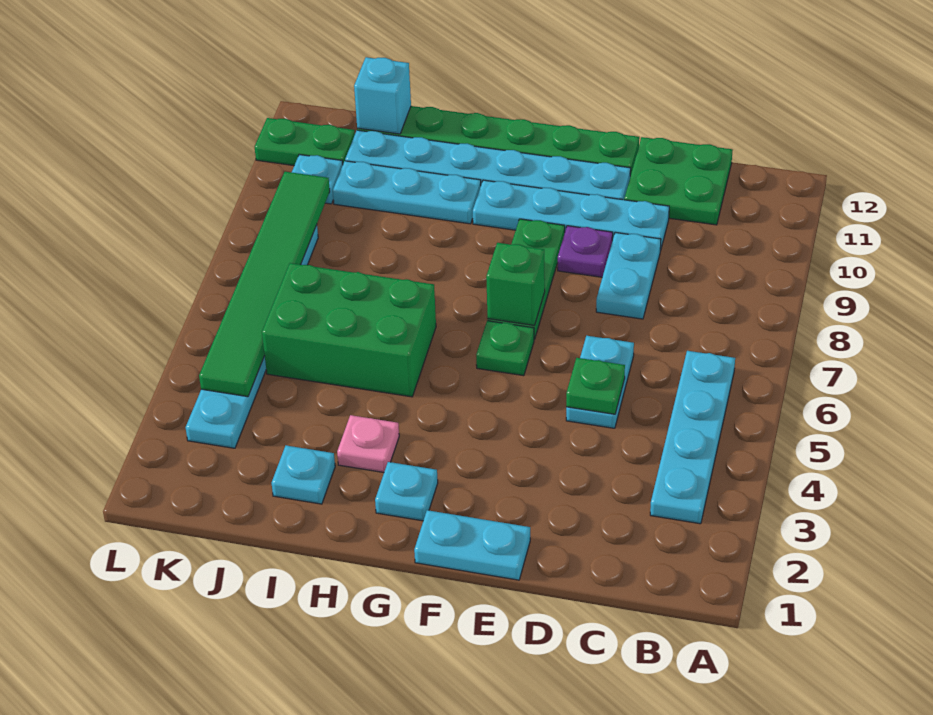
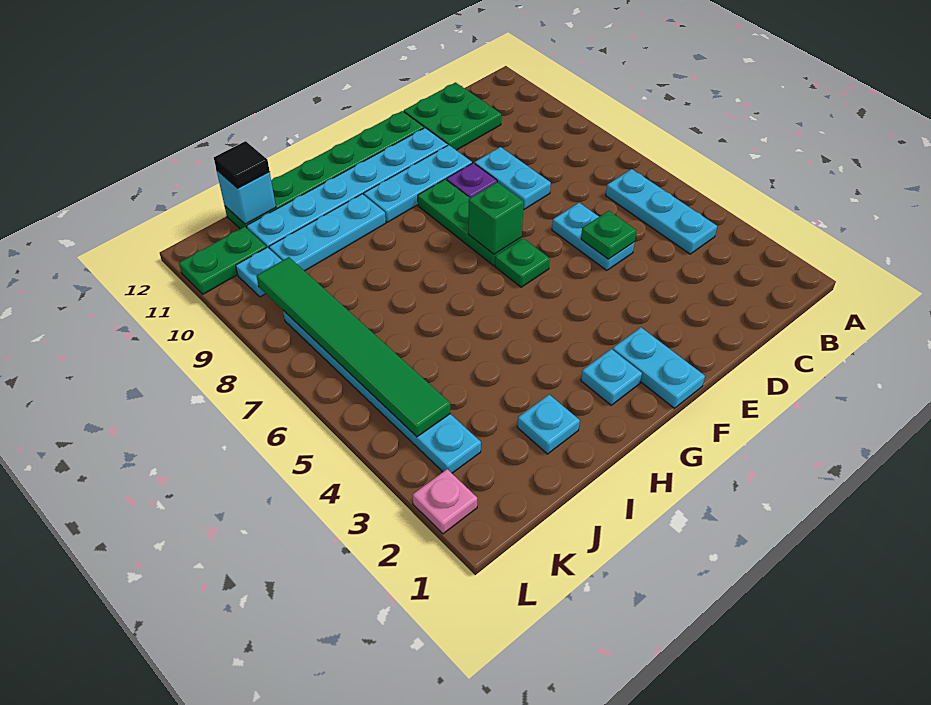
cyan plate B3:B6 level 1 -> cyan plate B4:B6 level 1
cyan plate D10:G10 level 1 -> cyan plate E10:G10 level 1
cyan plate E1:F1 level 1 -> cyan plate F1:F2 level 1
pink plate H3 level 1 -> pink plate L2 level 1
green brick H5:J6 level 1 -> none
none -> black tile J12 level 3

